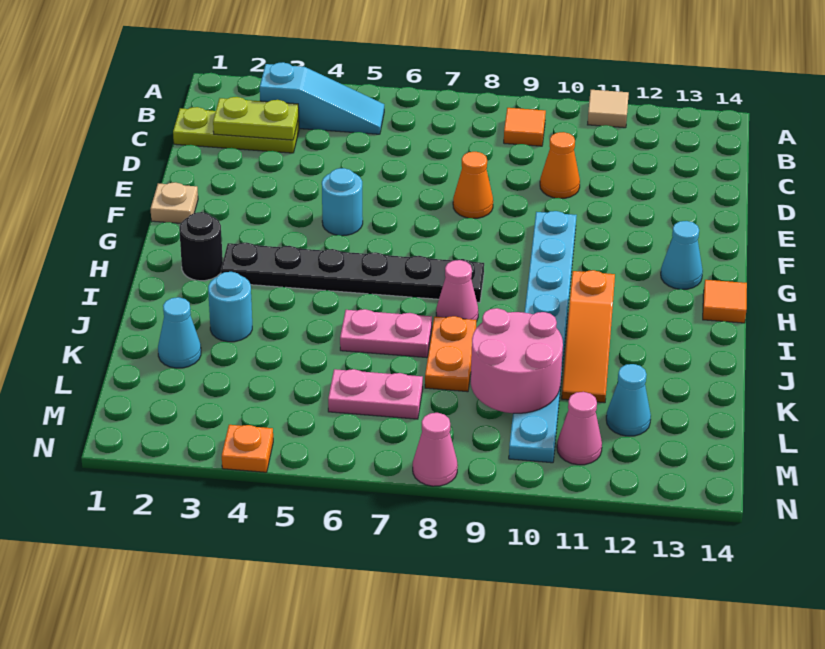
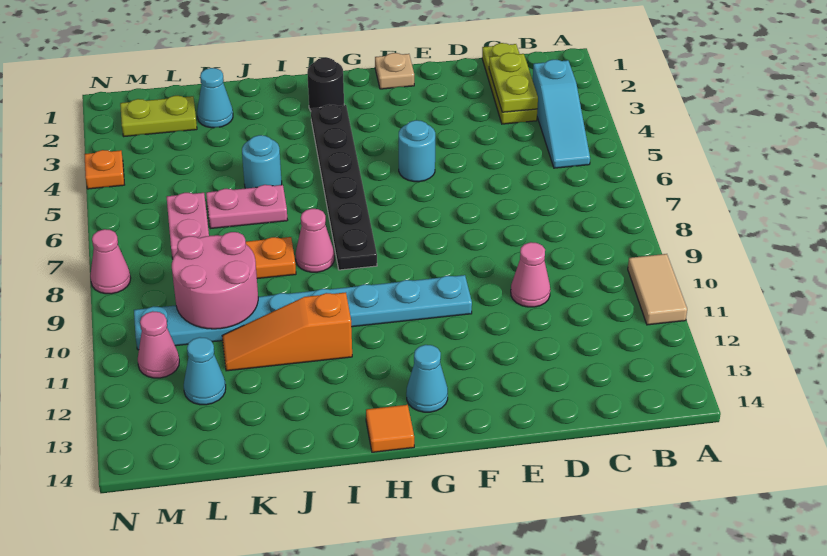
tan tile A11 level 1 -> tan tile A10:A11 level 1
orange tile B9 level 1 -> none
orange cone D10 level 1 -> pink cone D10 level 1
orange cone E8 level 1 -> none
cyan round brick J3 level 1 -> cyan round brick J5 level 1
pink plate J6:J7 level 1 -> pink plate J6:K6 level 1
none -> lime plate L2:M2 level 1

